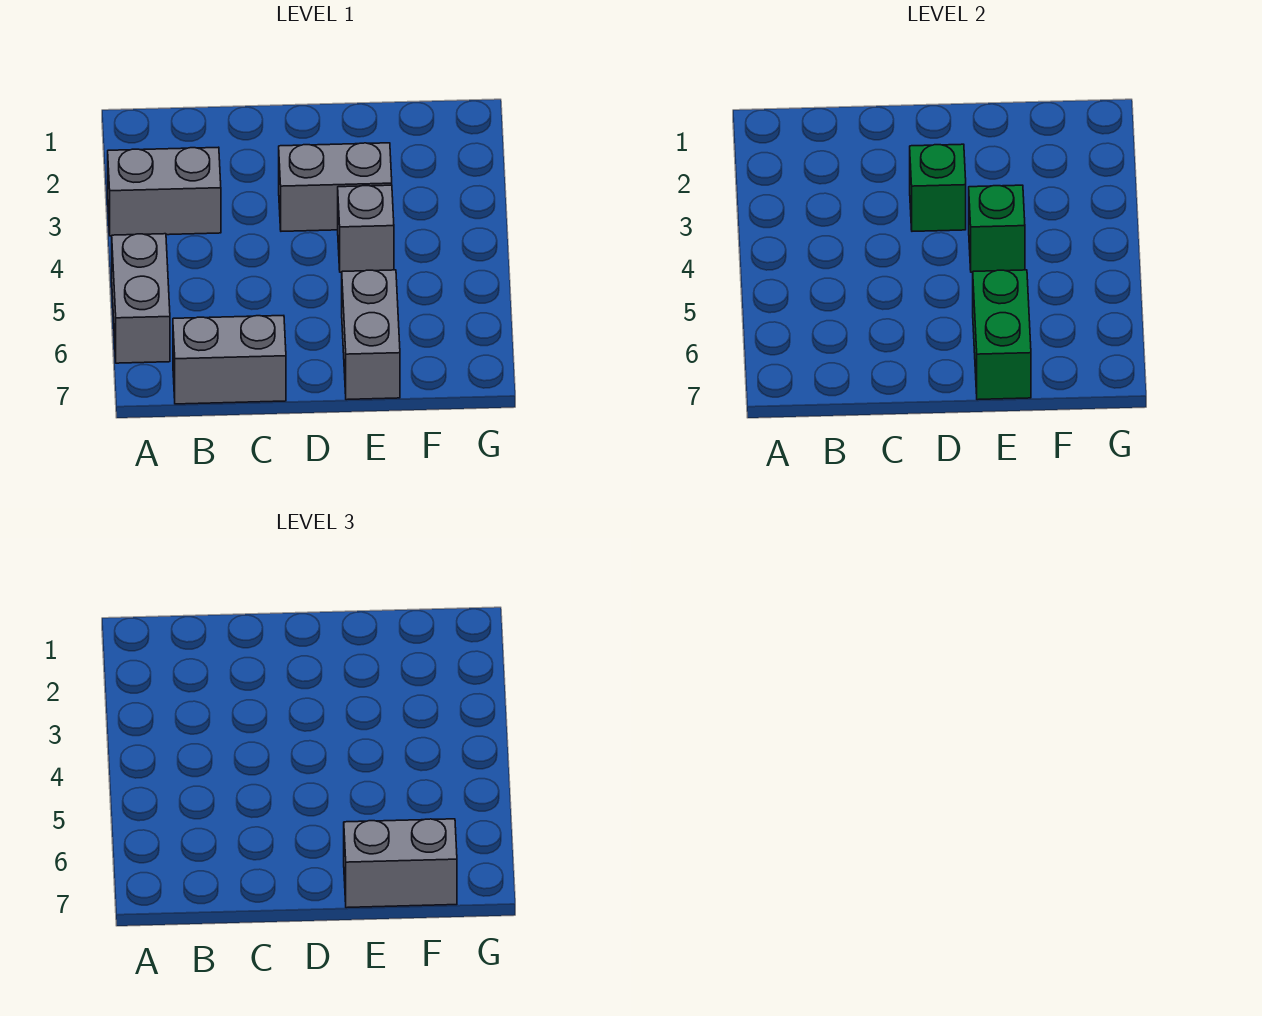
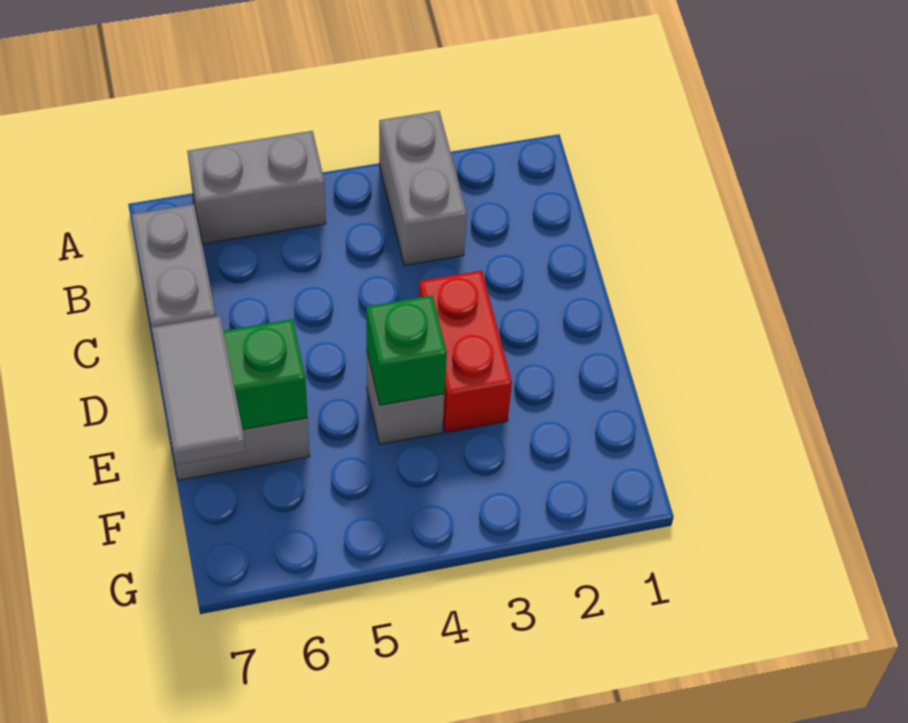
grey brick D3:E3 level 1 -> red brick D3:E3 level 1
green brick D3 level 2 -> none
grey brick E7:F7 level 3 -> grey tile E7:F7 level 3

